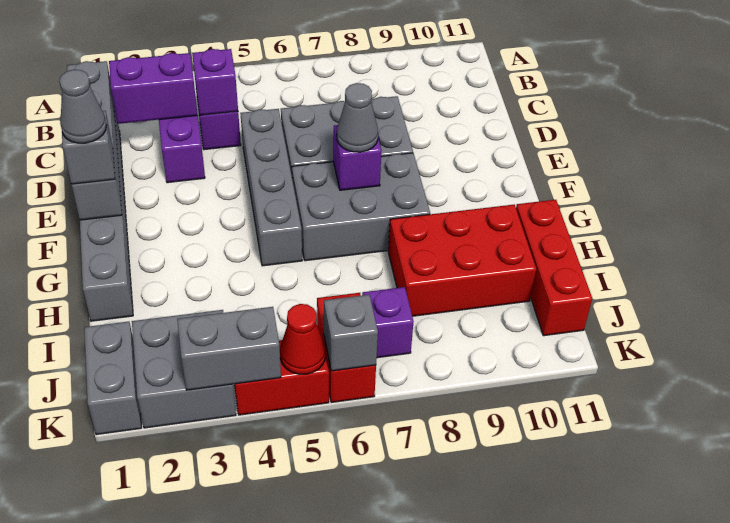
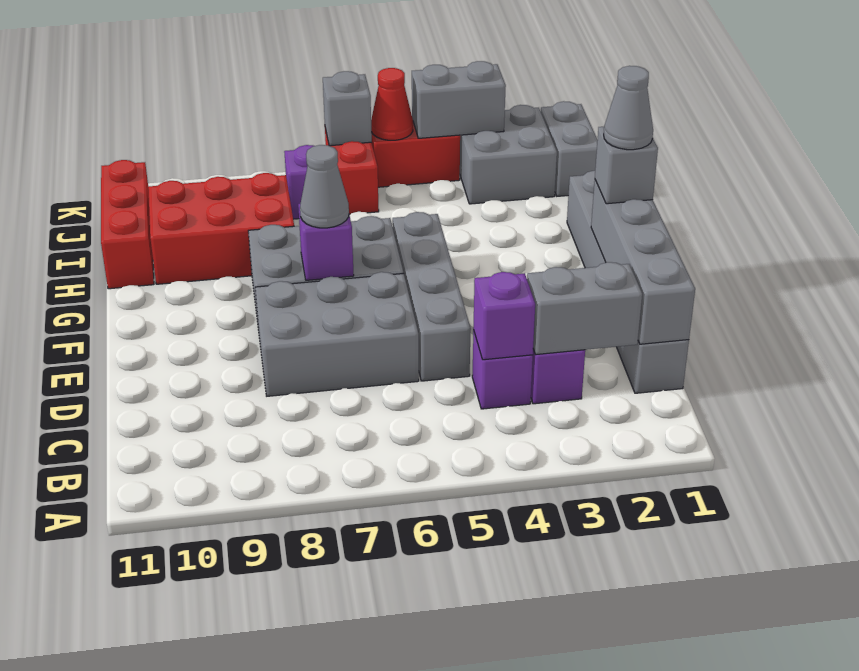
purple brick C2:C3 level 2 -> grey brick C2:C3 level 2

